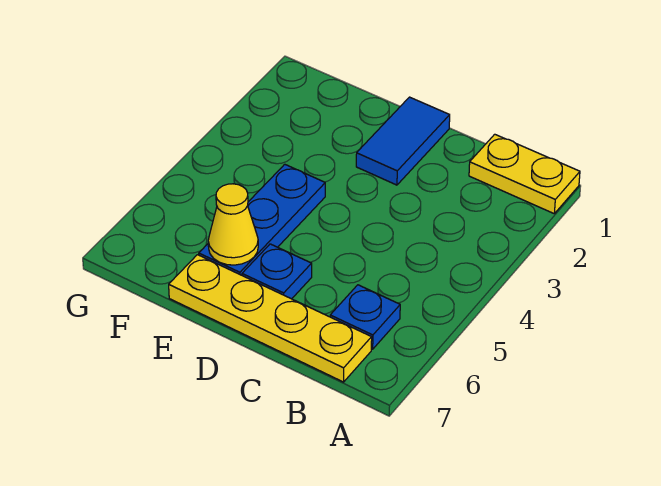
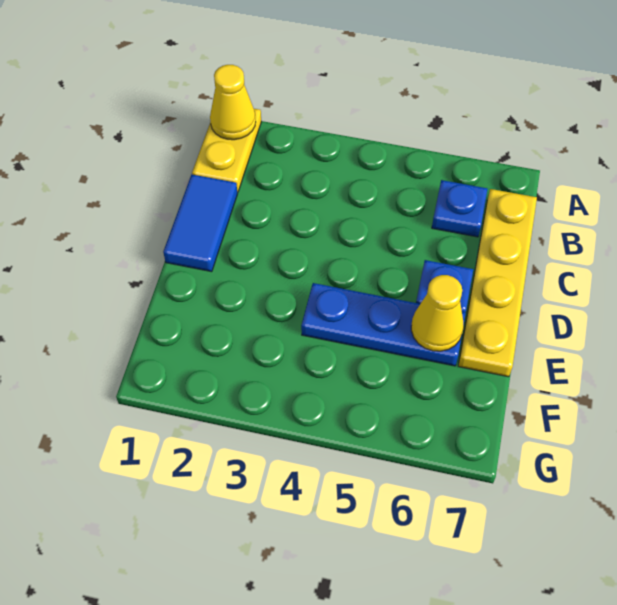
none -> yellow cone A1 level 2
blue tile D1:D2 level 1 -> blue tile C1:D1 level 1

